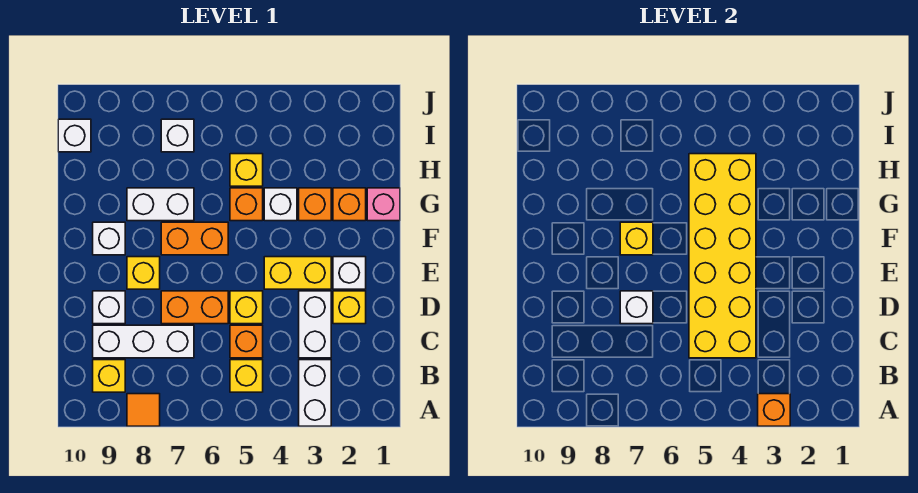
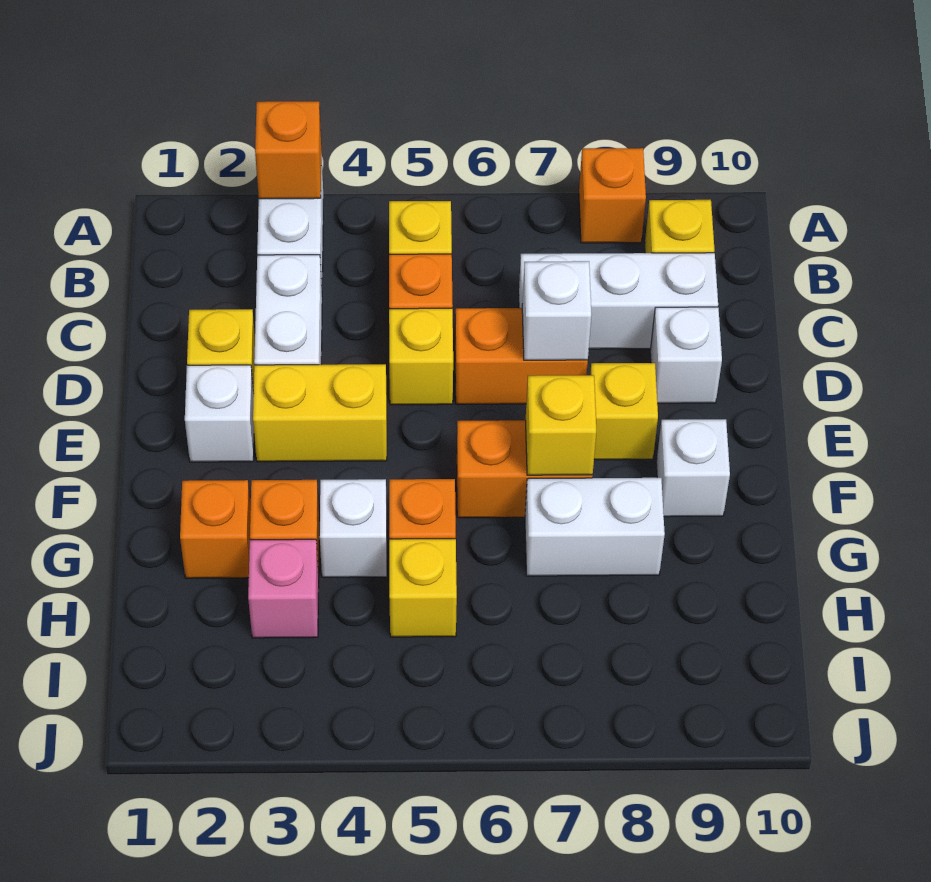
orange tile A8 level 1 -> orange brick A8 level 1
yellow brick C4:H5 level 2 -> none
pink brick G1 level 1 -> pink brick H3 level 1
white brick I7 level 1 -> none
white brick I10 level 1 -> none

